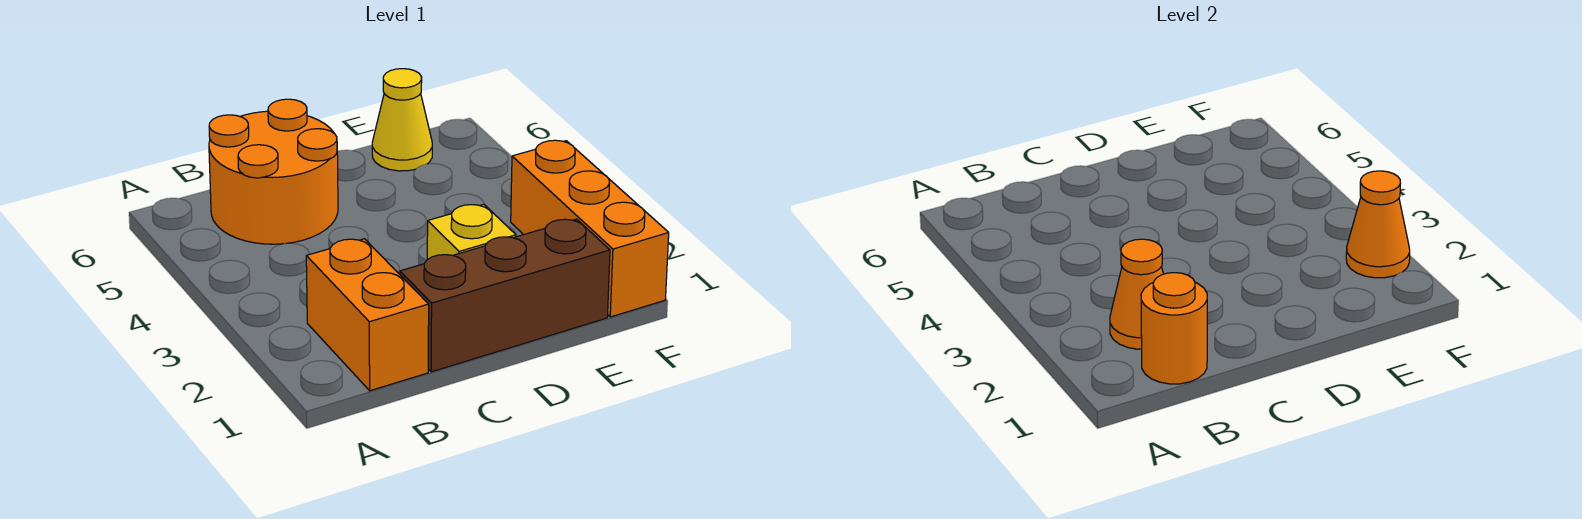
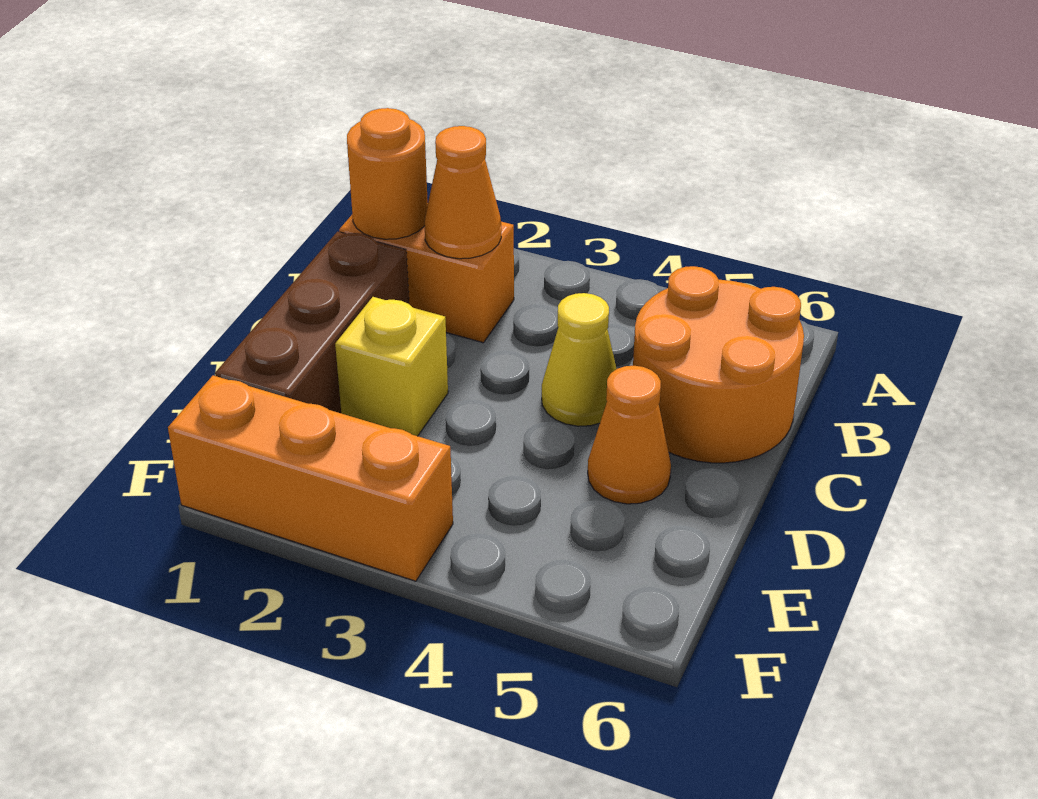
yellow cone E6 level 1 -> yellow cone C4 level 1
orange cone F2 level 2 -> orange cone D5 level 1

